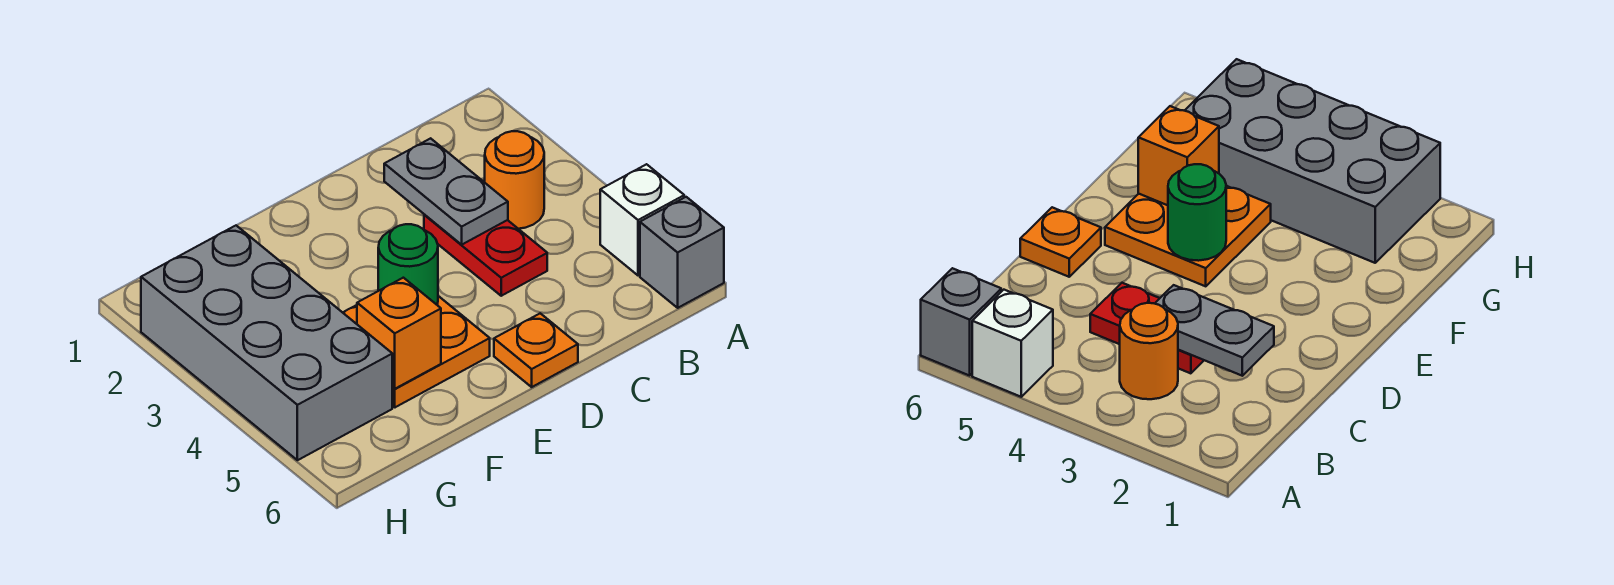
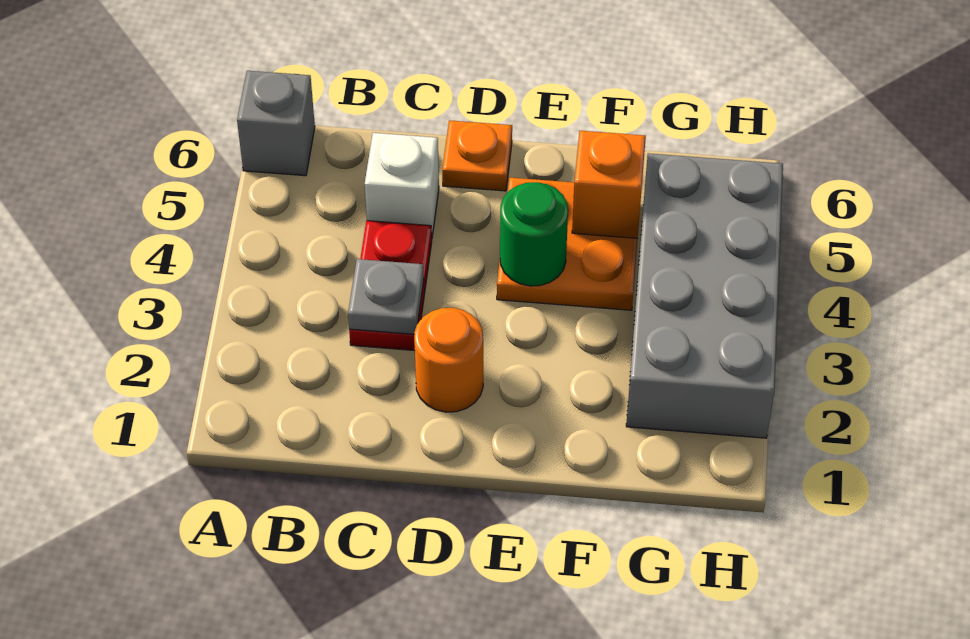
white brick A5 level 1 -> white brick C5 level 1
orange round brick B3 level 1 -> orange round brick D2 level 1
grey plate C2:C3 level 2 -> grey plate C3 level 2

